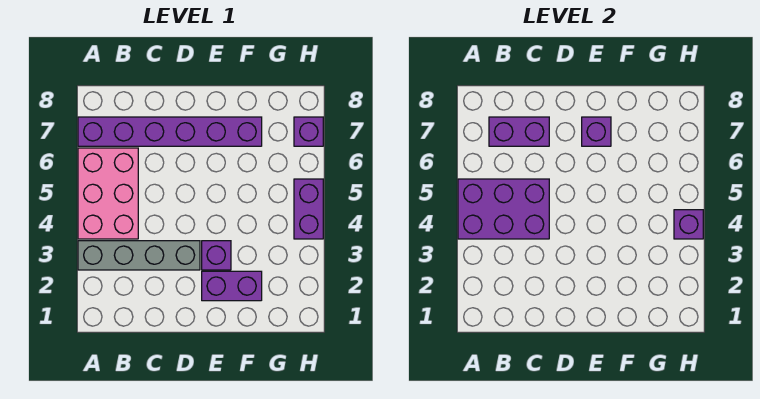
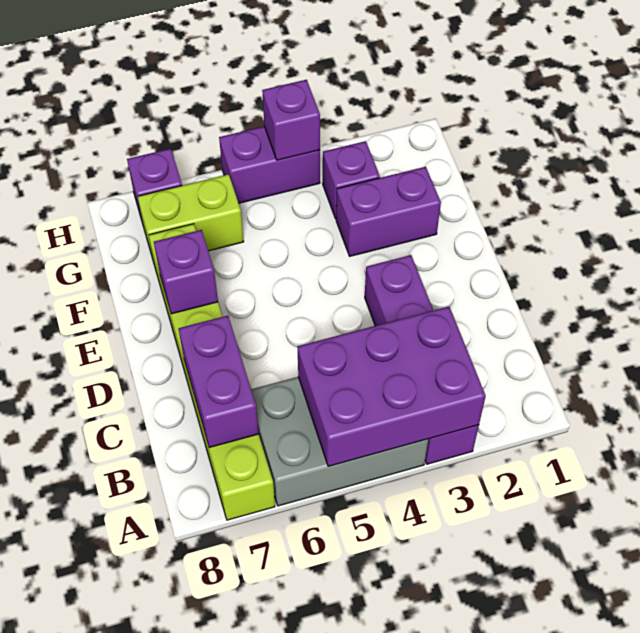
grey brick A3:D3 level 1 -> purple brick A3:D3 level 1
pink brick A4:B6 level 1 -> grey brick A4:B6 level 1
purple brick A4:C5 level 2 -> purple brick A3:B5 level 2
purple brick A7:F7 level 1 -> lime brick A7:F7 level 1
purple brick E2:F2 level 1 -> purple brick F2:F3 level 1
purple brick E3 level 1 -> purple brick G3 level 1
none -> lime brick G6:G7 level 1

